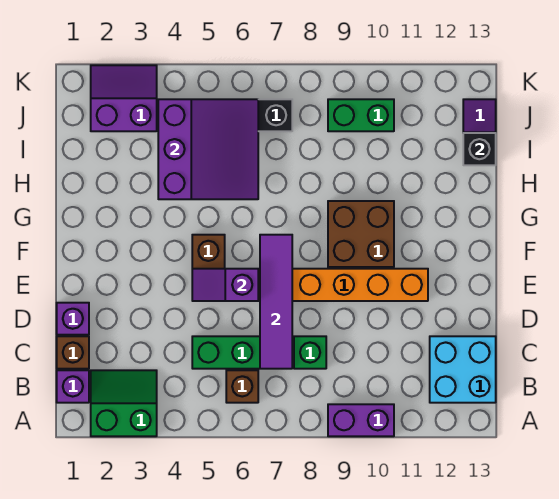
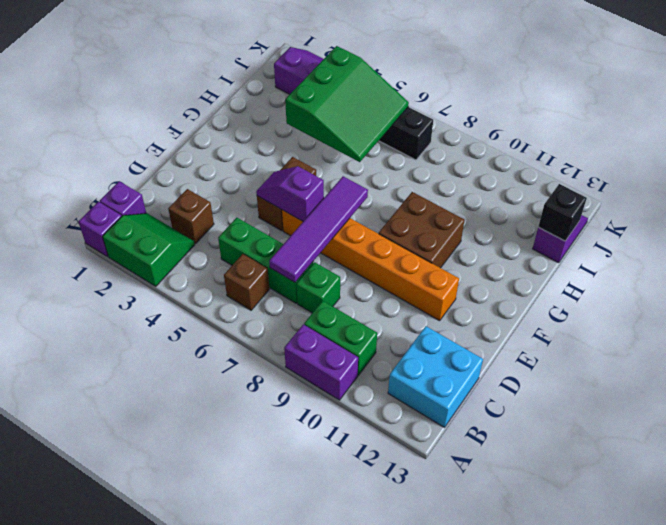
brown brick C1 level 1 -> brown brick C3 level 1
purple brick D1 level 1 -> purple brick A1 level 1
purple slope H4:J6 level 2 top 4 -> green slope H4:J6 level 2 top 4
green brick J9:J10 level 1 -> green brick B9:B10 level 1

